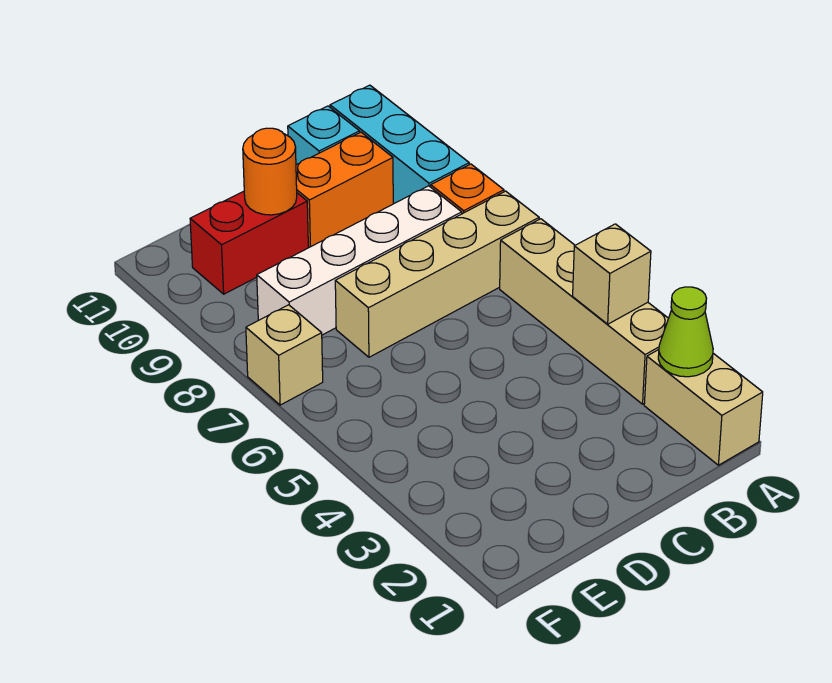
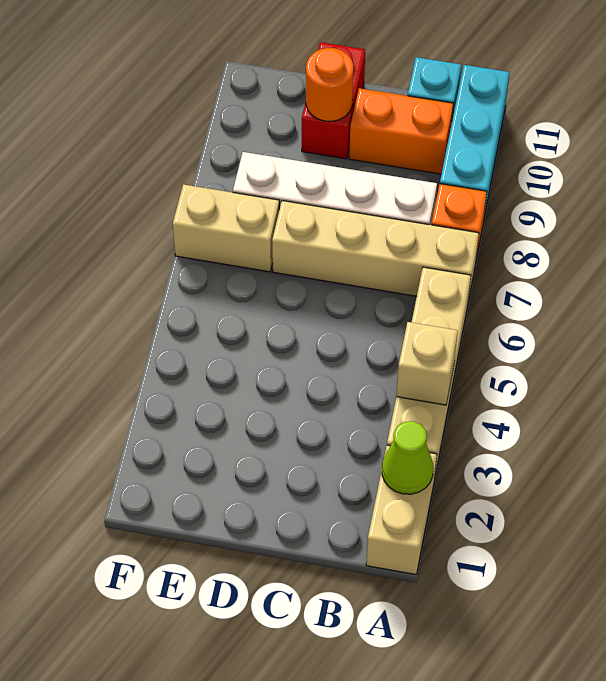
red brick D10:E10 level 1 -> red brick D10:D11 level 1
tan brick F7 level 1 -> tan brick E7:F7 level 1

